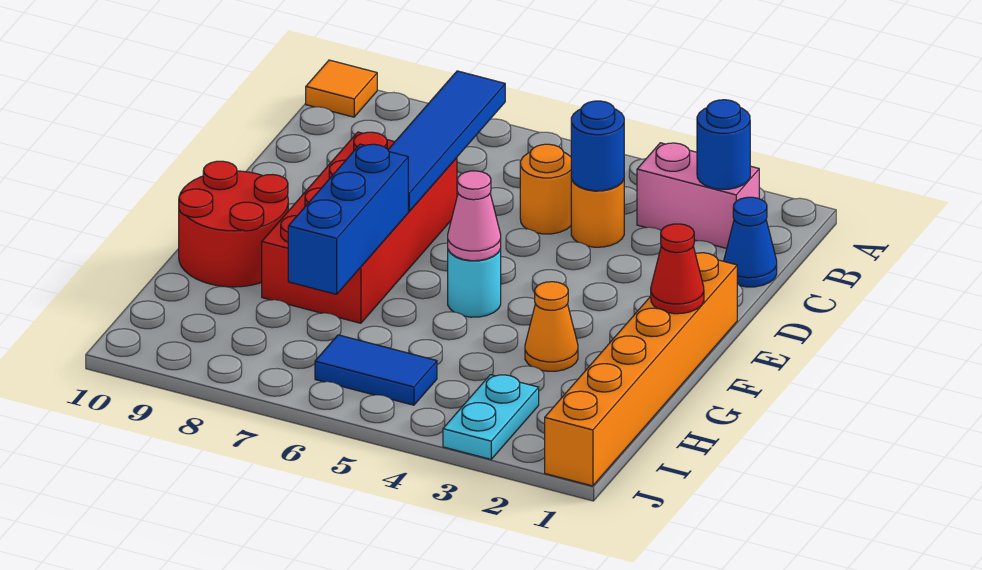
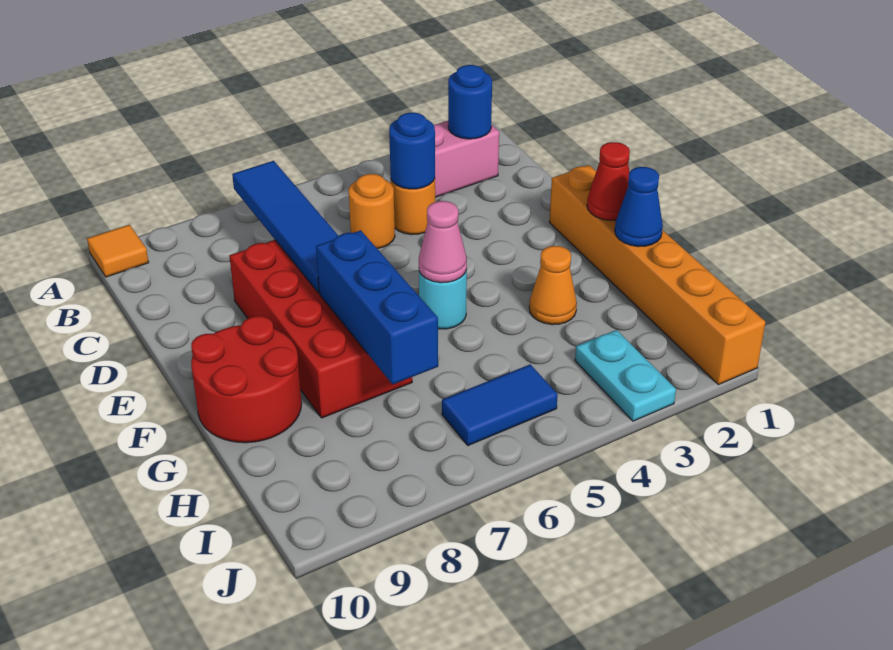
blue cone C1 level 1 -> blue cone G1 level 2

